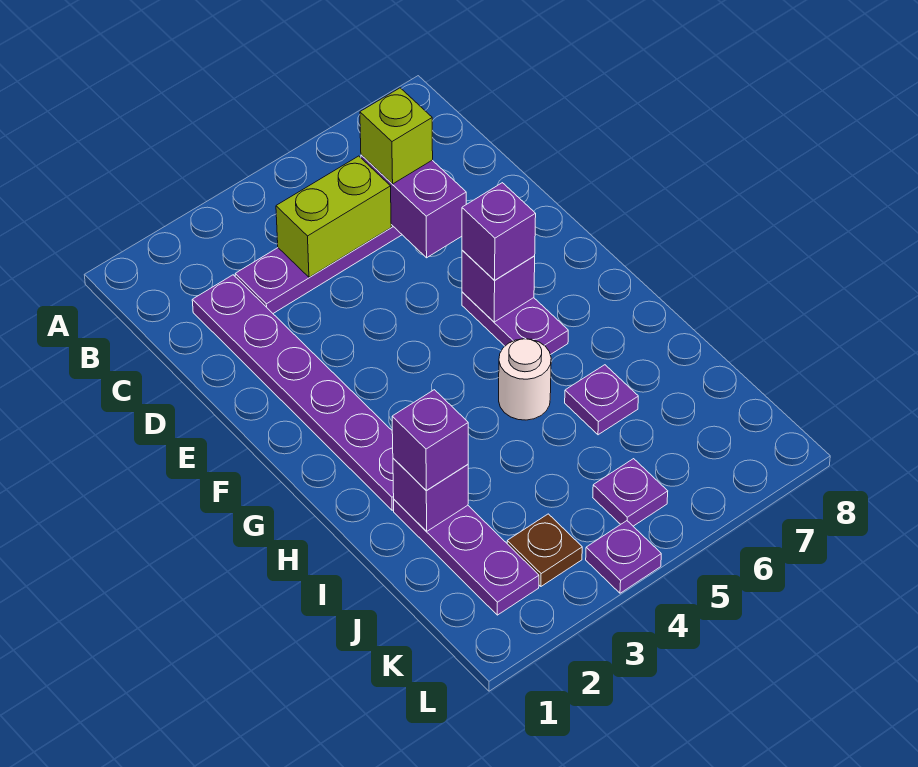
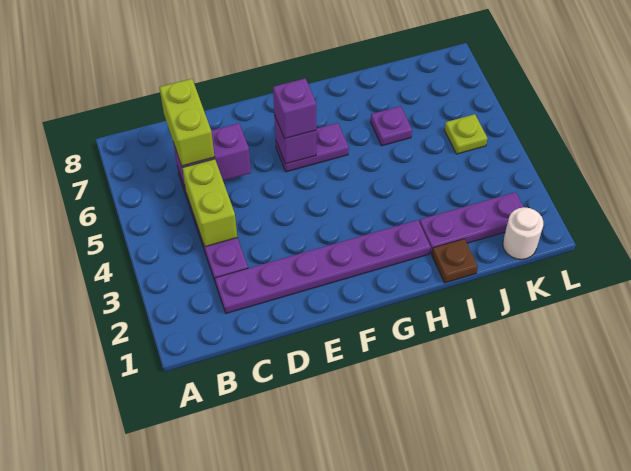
lime brick C6 level 3 -> lime brick C6:C7 level 3
white round brick H5 level 1 -> white round brick K1 level 1
purple brick I2 level 2 -> none
purple brick I2 level 3 -> none
brown plate K3 level 1 -> brown plate I1 level 1
purple plate K5 level 1 -> lime plate K5 level 1
purple plate L4 level 1 -> none

